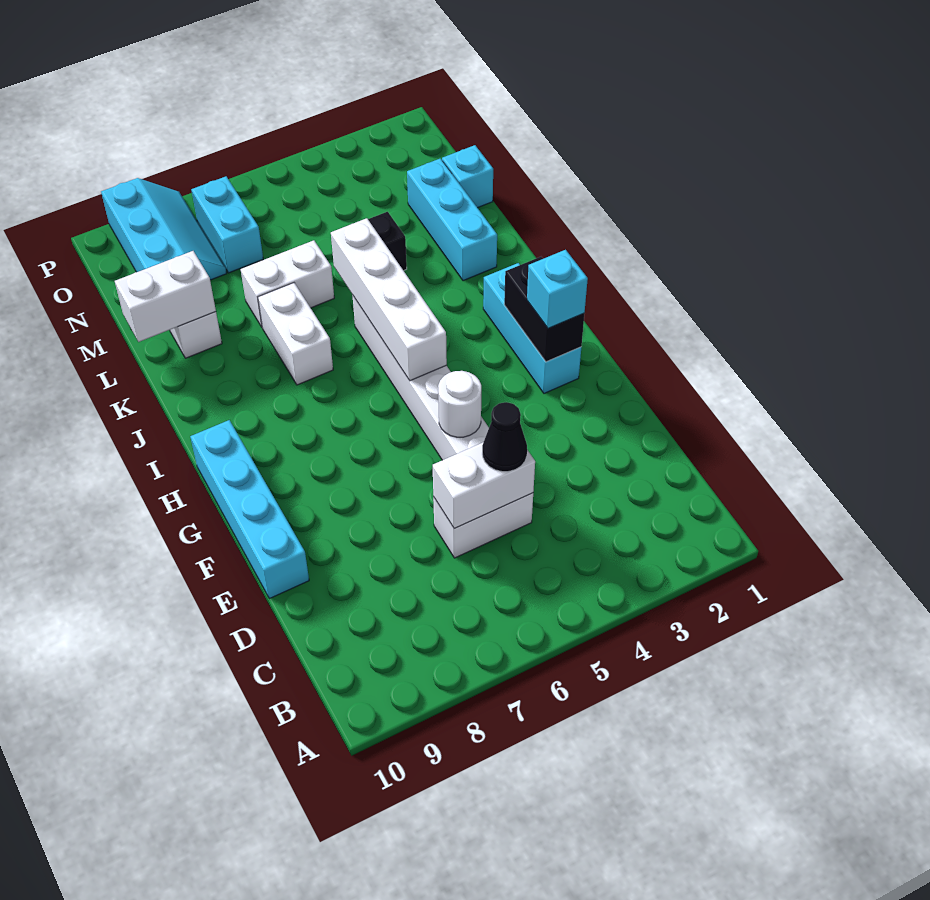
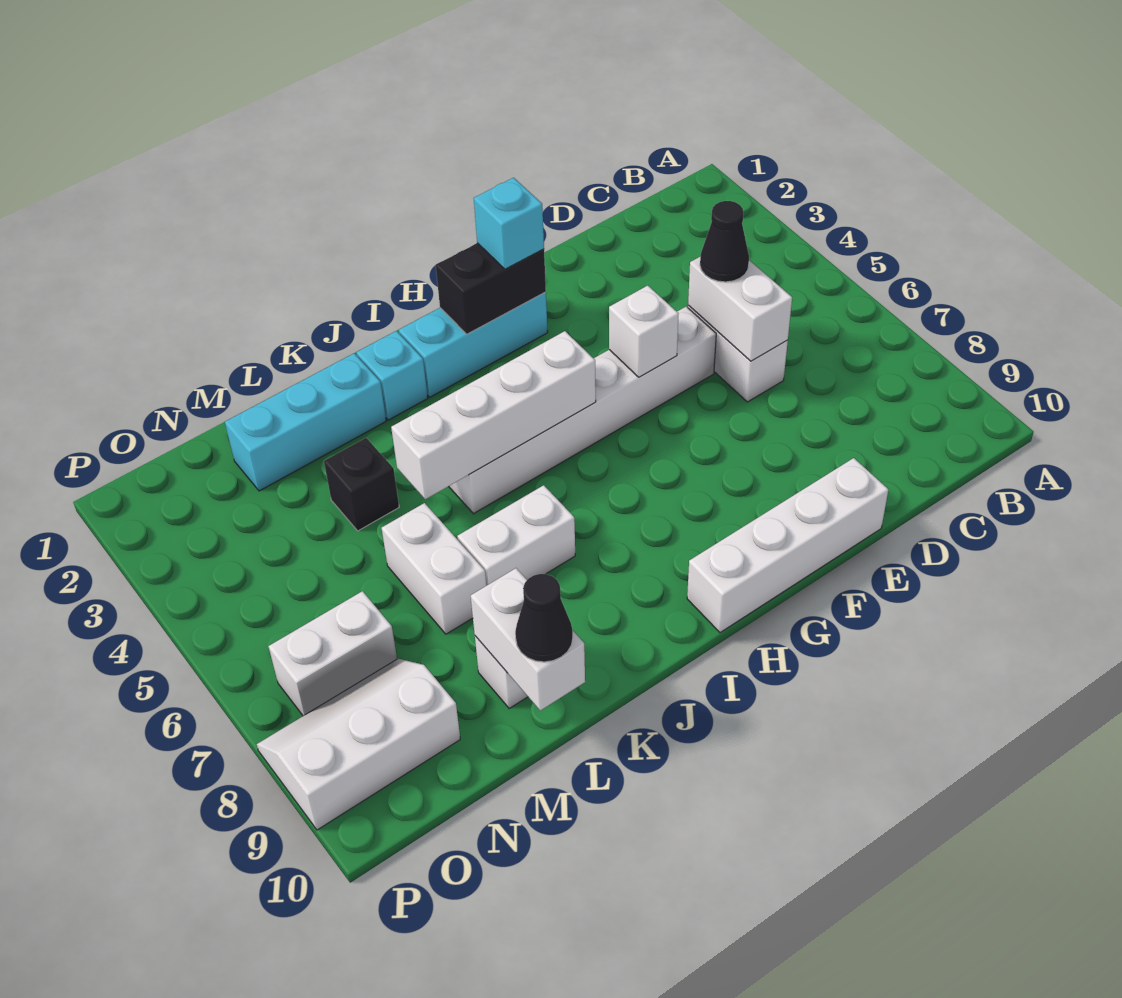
cyan brick E10:H10 level 1 -> white brick E10:H10 level 1
white round brick F5 level 2 -> white brick F5 level 2
none -> black cone L10 level 3
cyan brick M1 level 1 -> cyan brick J2 level 1
cyan brick N7:O7 level 1 -> white brick N7:O7 level 1
cyan slope N8:P9 level 1 top 9 -> white slope N8:P9 level 1 top 9

